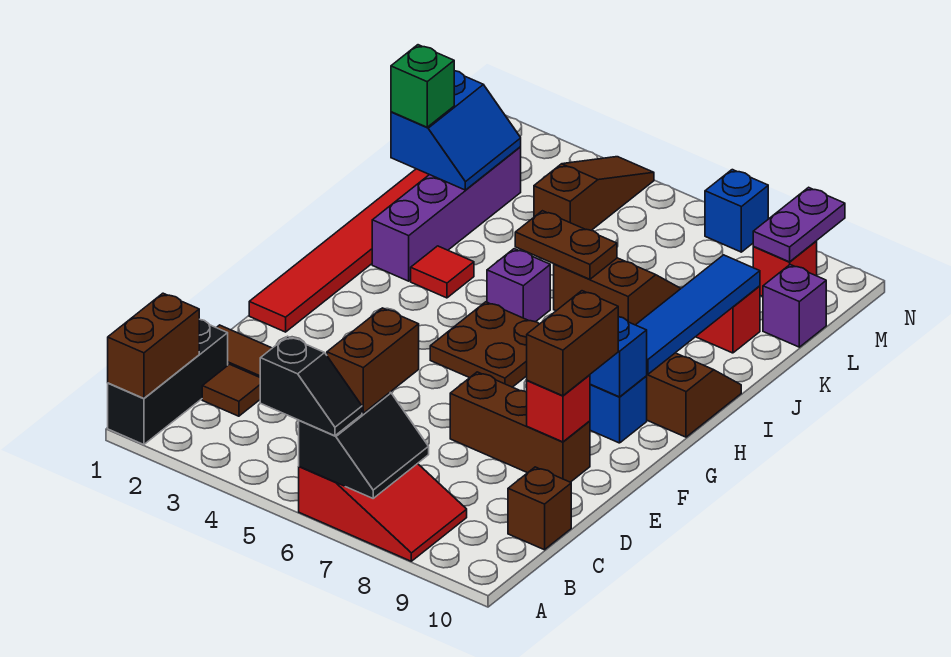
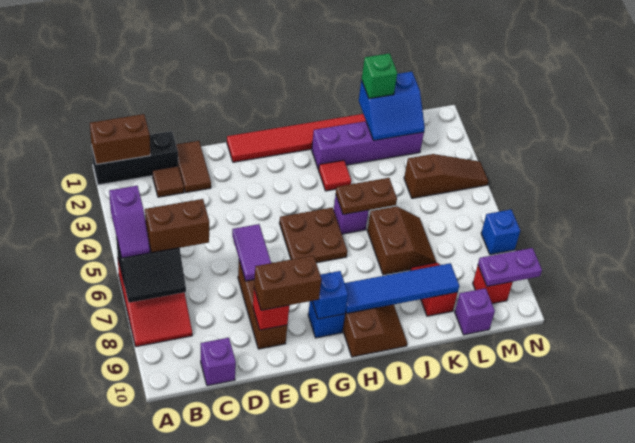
black slope A5:A6 level 3 top 5 -> purple slope A5:A6 level 3 top 5
brown brick C10 level 1 -> purple brick C10 level 1
none -> purple tile E6:E7 level 2
brown plate J5:J6 level 2 -> brown plate I5:J5 level 2

